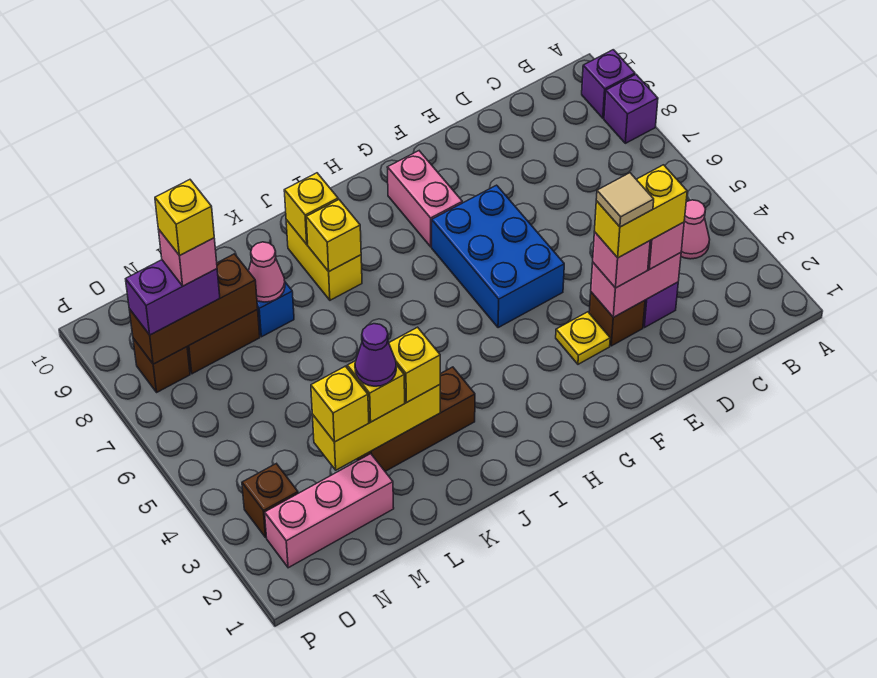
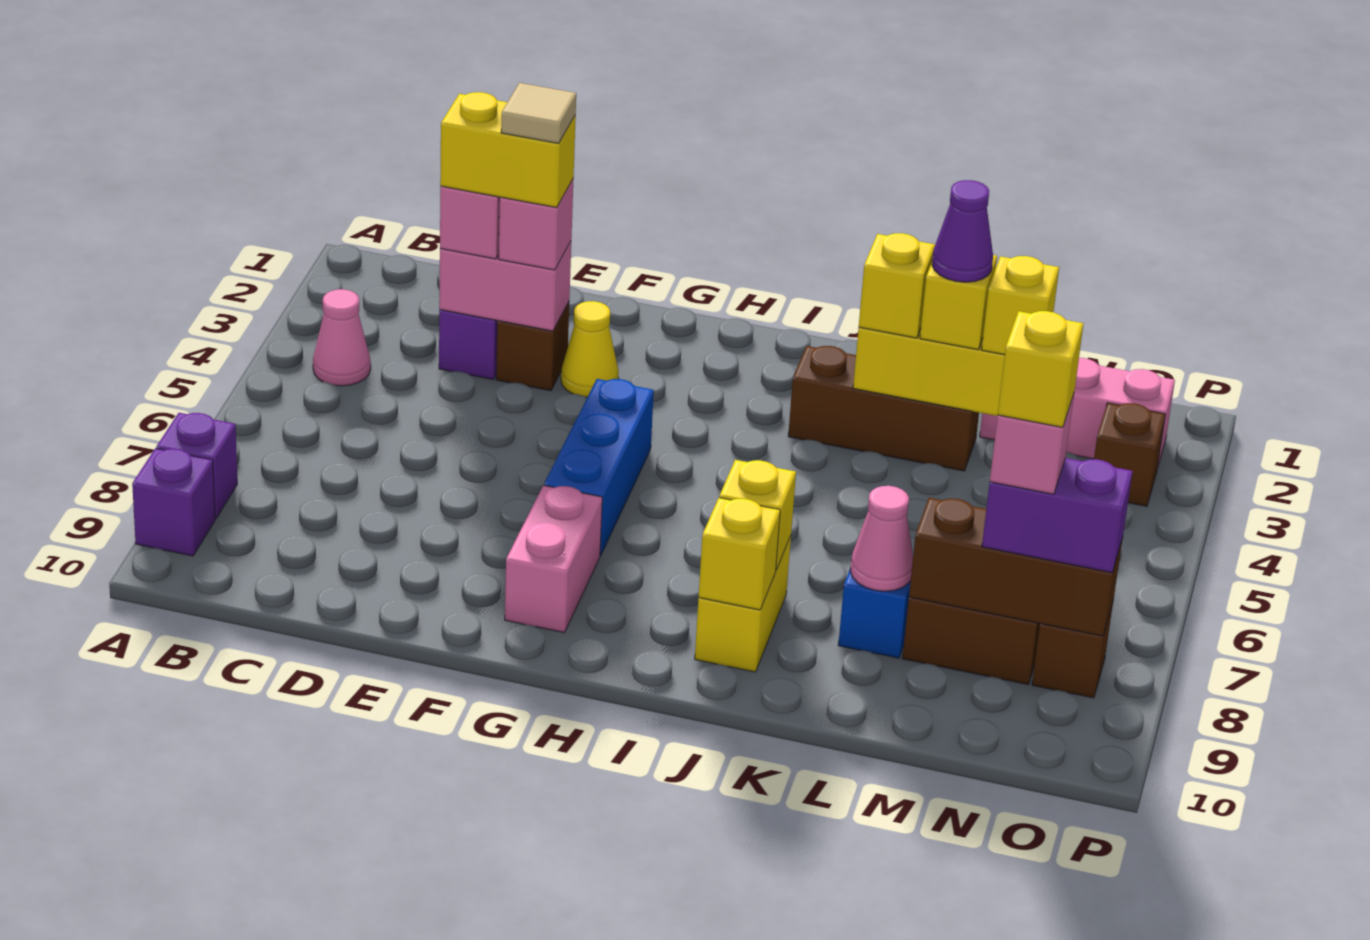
yellow plate F3 level 1 -> yellow cone F3 level 1
blue brick F5:G7 level 1 -> blue brick G5:G7 level 1

